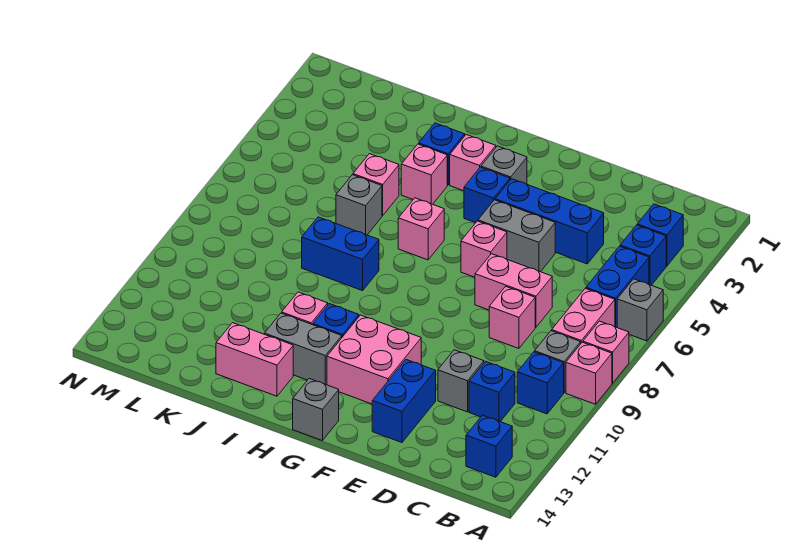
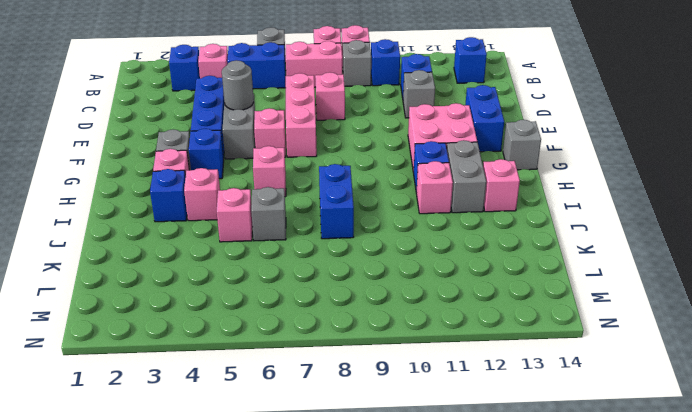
blue brick B4 level 1 -> pink brick B4 level 1
pink brick D7:E7 level 1 -> pink brick D7:F7 level 1
none -> grey round brick E5 level 2
blue brick E12:E13 level 1 -> blue brick E13:F13 level 1
pink brick I13:J13 level 1 -> pink brick I13 level 1

